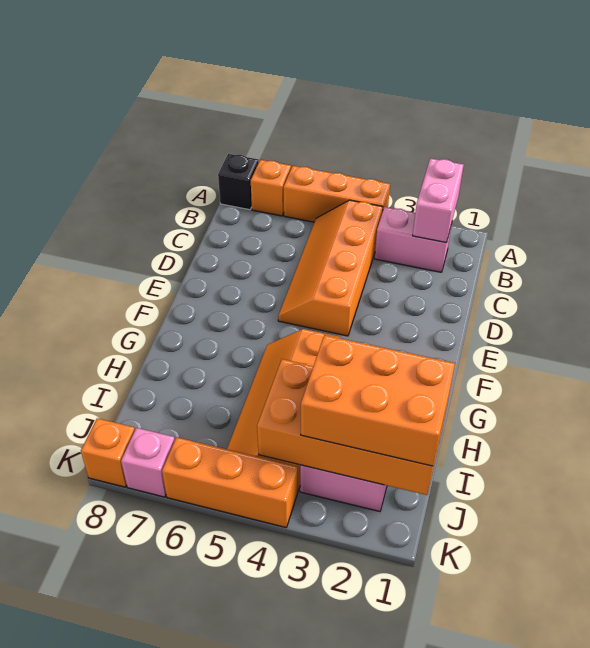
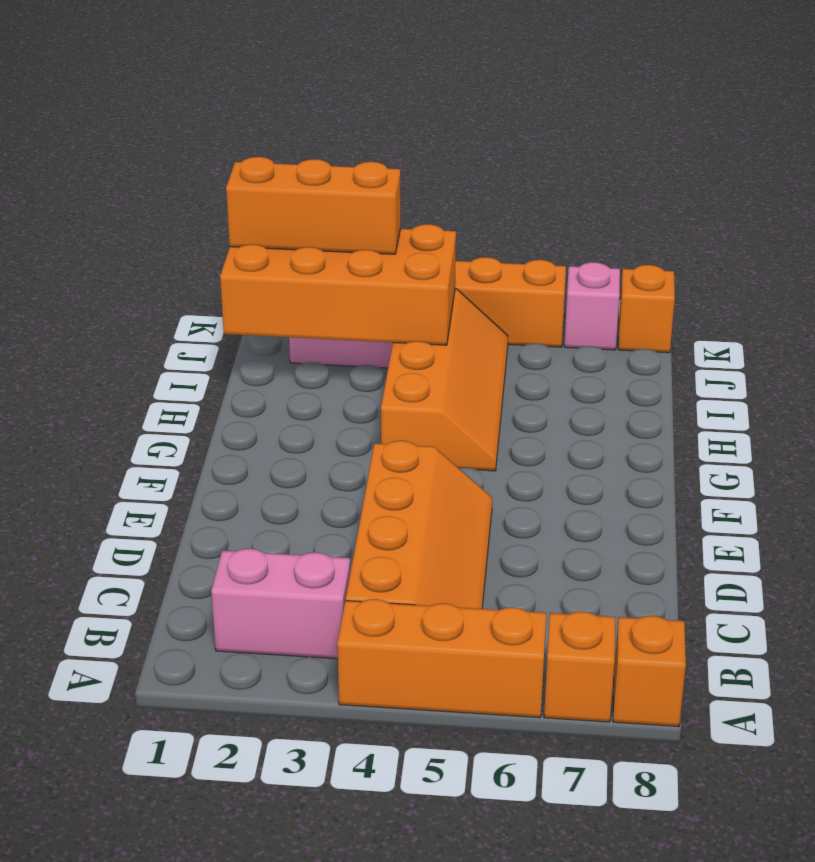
pink brick A2:B2 level 2 -> none
black brick A8 level 1 -> orange brick A8 level 1
orange brick I1:J3 level 3 -> orange brick J1:J3 level 3

